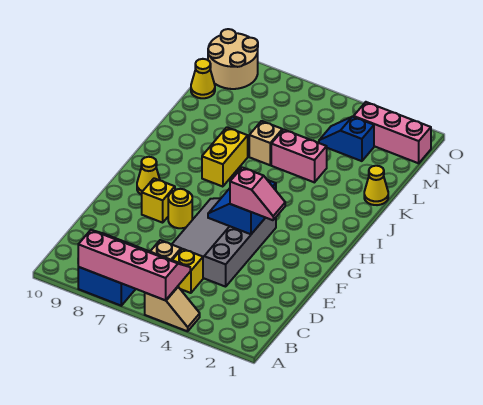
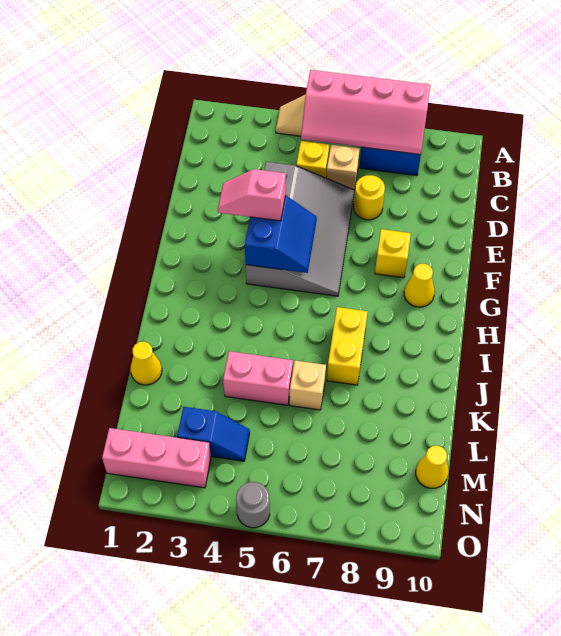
yellow round brick F7 level 1 -> yellow round brick D7 level 1
tan round brick N9:O10 level 1 -> none
none -> grey round brick O5 level 1

